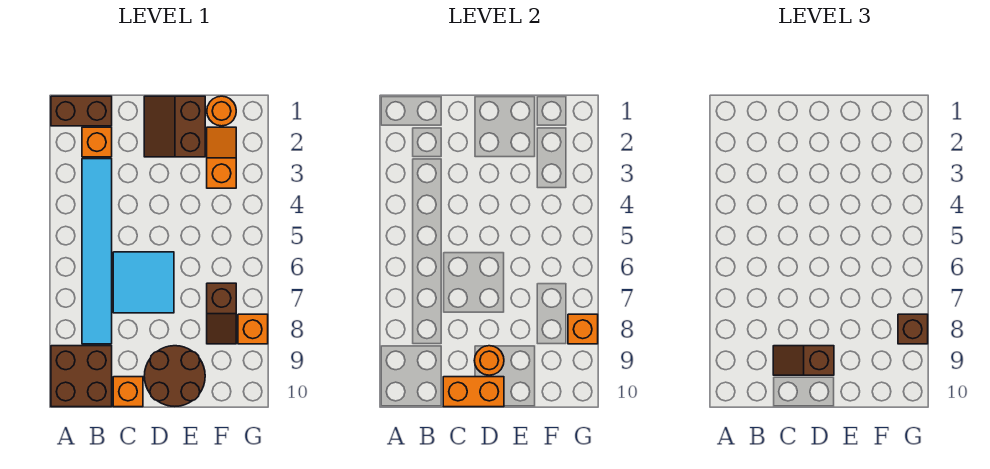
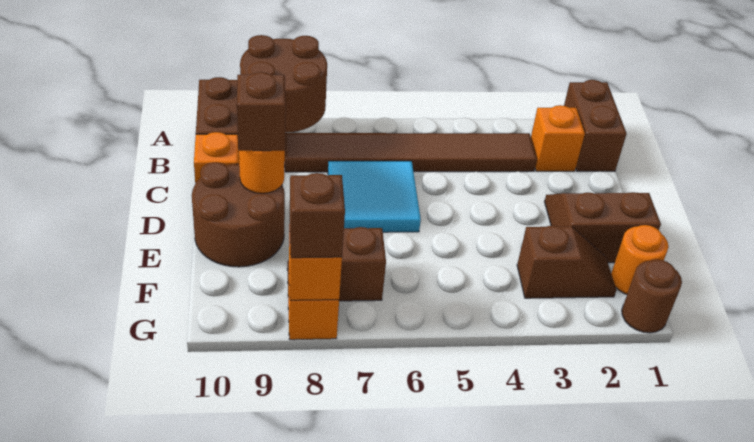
none -> brown round brick A8:B9 level 2
cyan tile B3:B8 level 1 -> brown tile B3:B8 level 1
orange brick C10:D10 level 2 -> none
orange slope F2:F3 level 1 top 3 -> brown slope F2:F3 level 1 top 3
none -> brown round brick G1 level 1

